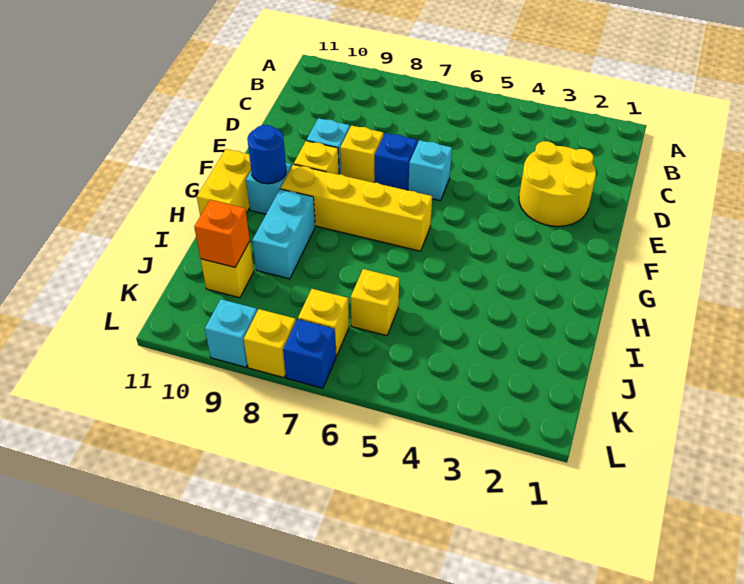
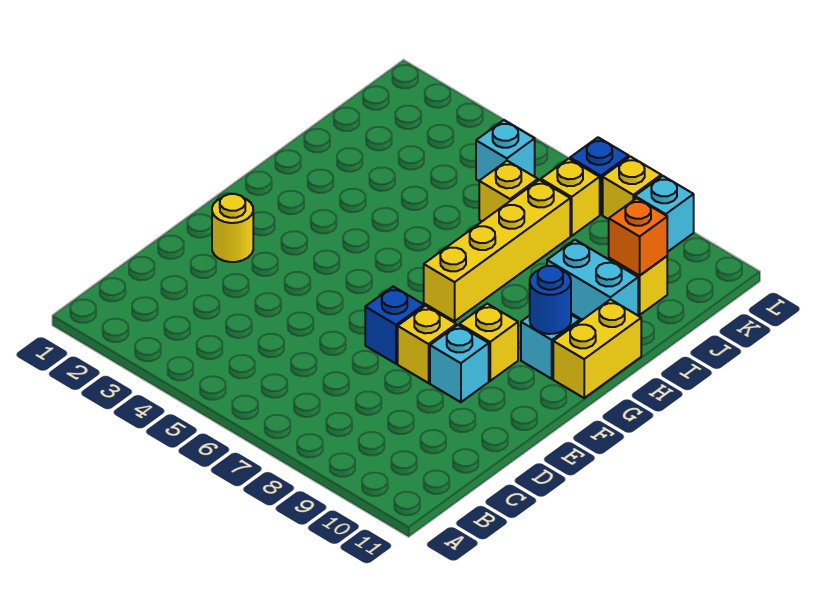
yellow round brick D2:E3 level 1 -> yellow round brick E2 level 1
cyan brick E6 level 1 -> cyan brick K5 level 1
yellow brick G6:G9 level 1 -> yellow brick G7:J7 level 1
cyan brick H9:I9 level 1 -> cyan brick I9:I10 level 1

